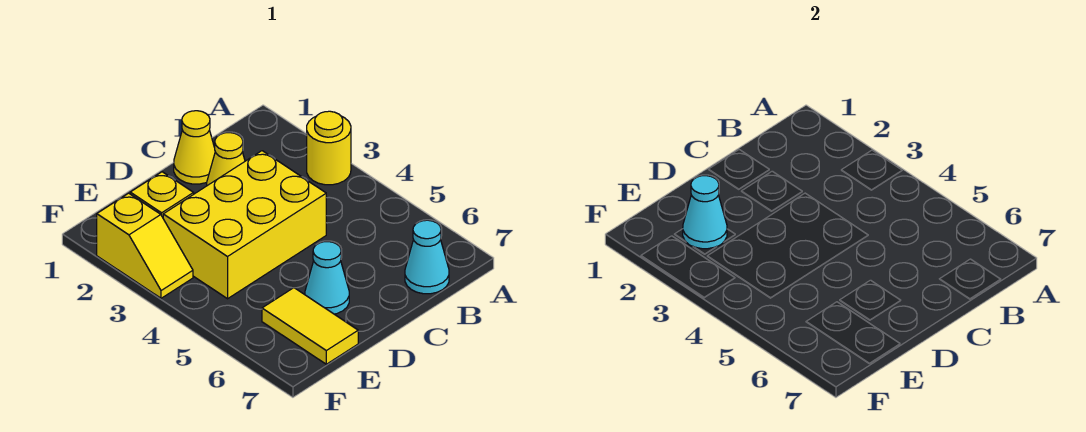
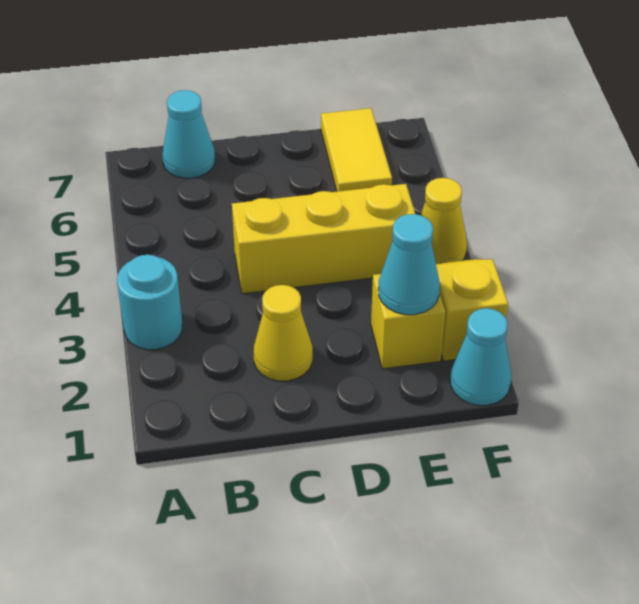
yellow round brick A3 level 1 -> cyan round brick A3 level 1
yellow cone C1 level 1 -> yellow cone F4 level 1
yellow brick C3:E4 level 1 -> yellow brick C4:E4 level 1
cyan cone D6 level 1 -> cyan cone F1 level 1

